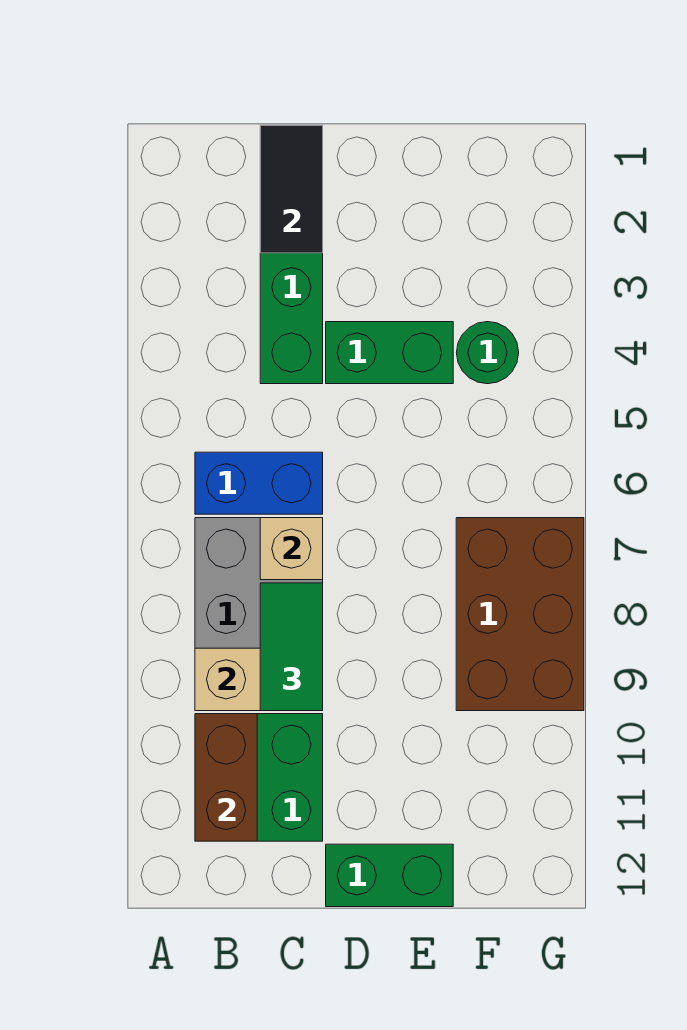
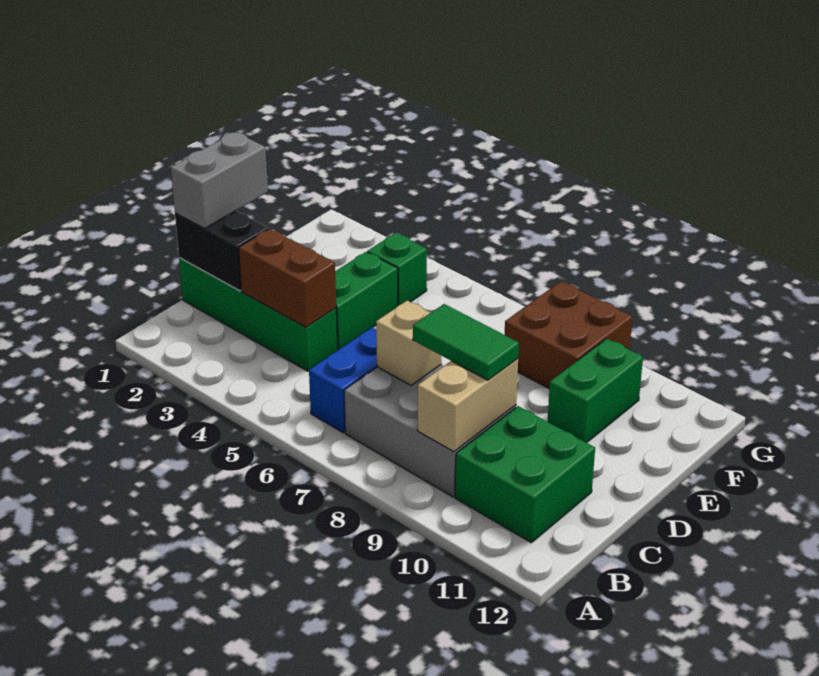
brown brick B10:B11 level 2 -> brown brick C3:C4 level 2
black tile C1:C2 level 2 -> black brick C1:C2 level 2
none -> grey brick C1:D1 level 3
green brick D12:E12 level 1 -> green brick E10:F10 level 1
green round brick F4 level 1 -> green brick F4 level 1
brown brick F7:G9 level 1 -> brown brick F8:G9 level 1

